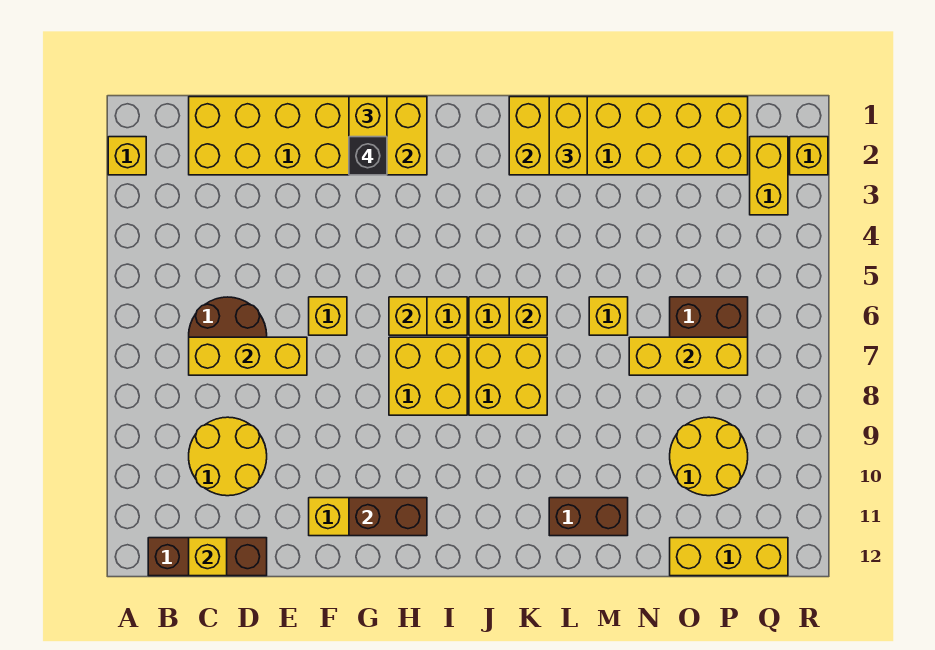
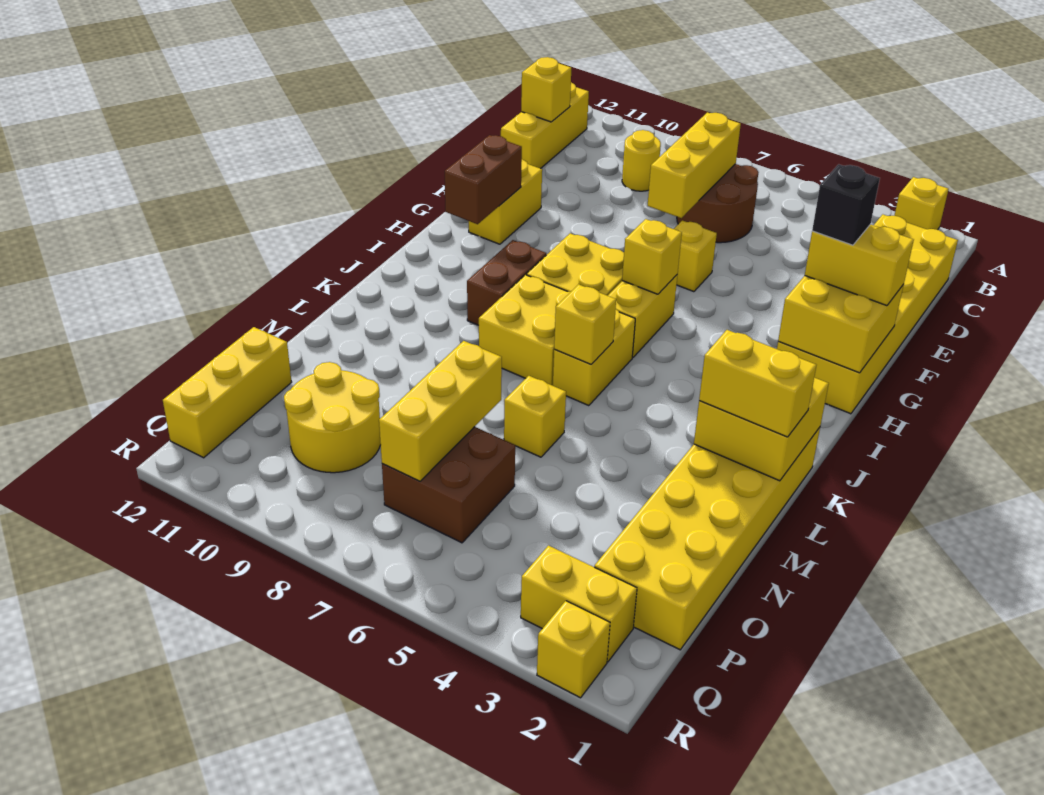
brown brick B12:D12 level 1 -> yellow brick B12:D12 level 1
yellow round brick C9:D10 level 1 -> yellow round brick C9 level 1
brown brick L11:M11 level 1 -> brown brick I9:J9 level 1

